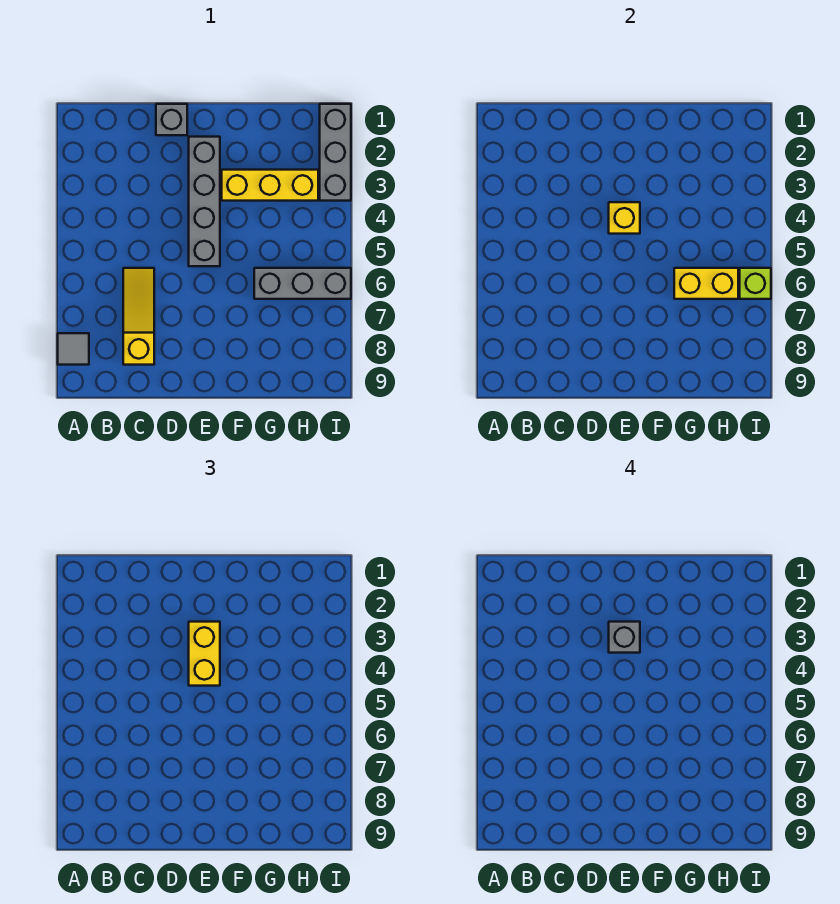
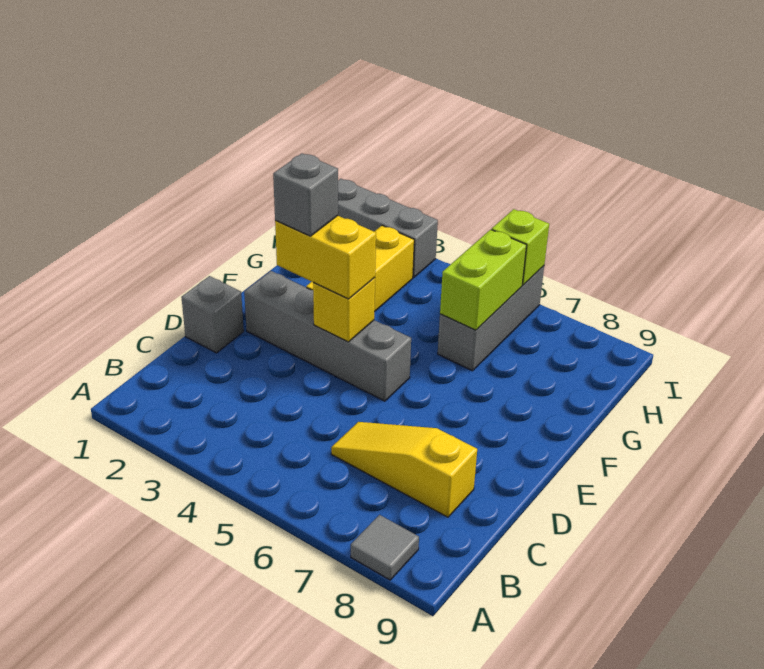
yellow brick G6:H6 level 2 -> lime brick G6:H6 level 2

